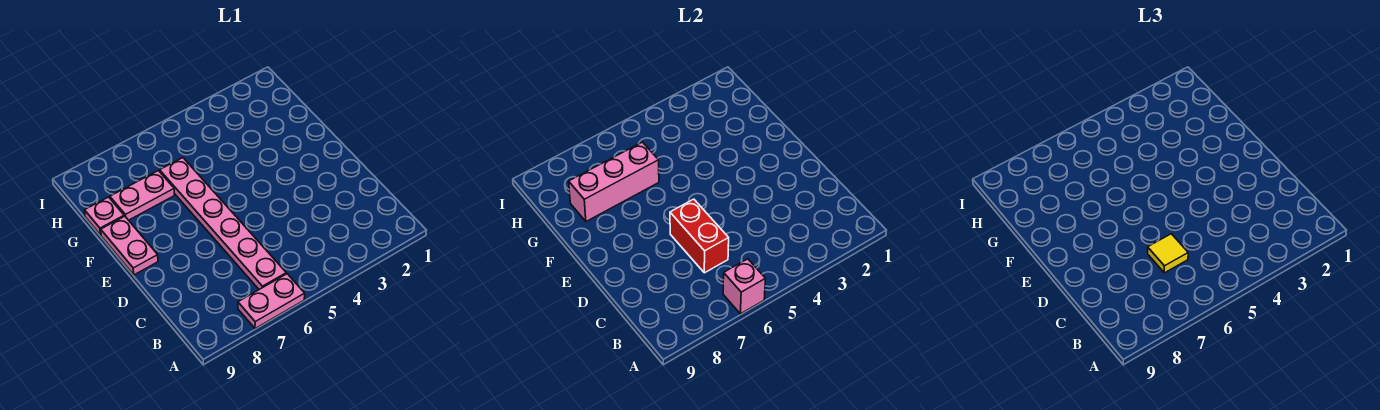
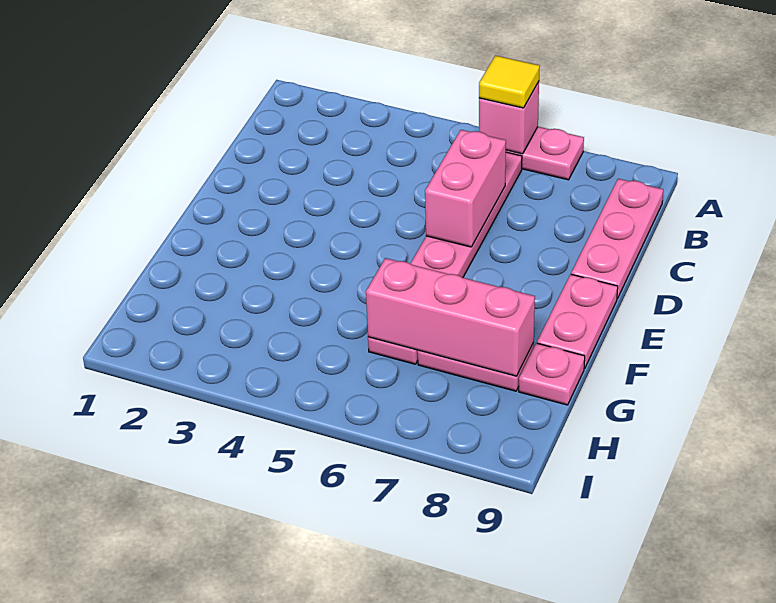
none -> pink plate B9:D9 level 1
red brick C6:D6 level 2 -> pink brick C6:D6 level 2
yellow tile C6 level 3 -> yellow tile A6 level 3

